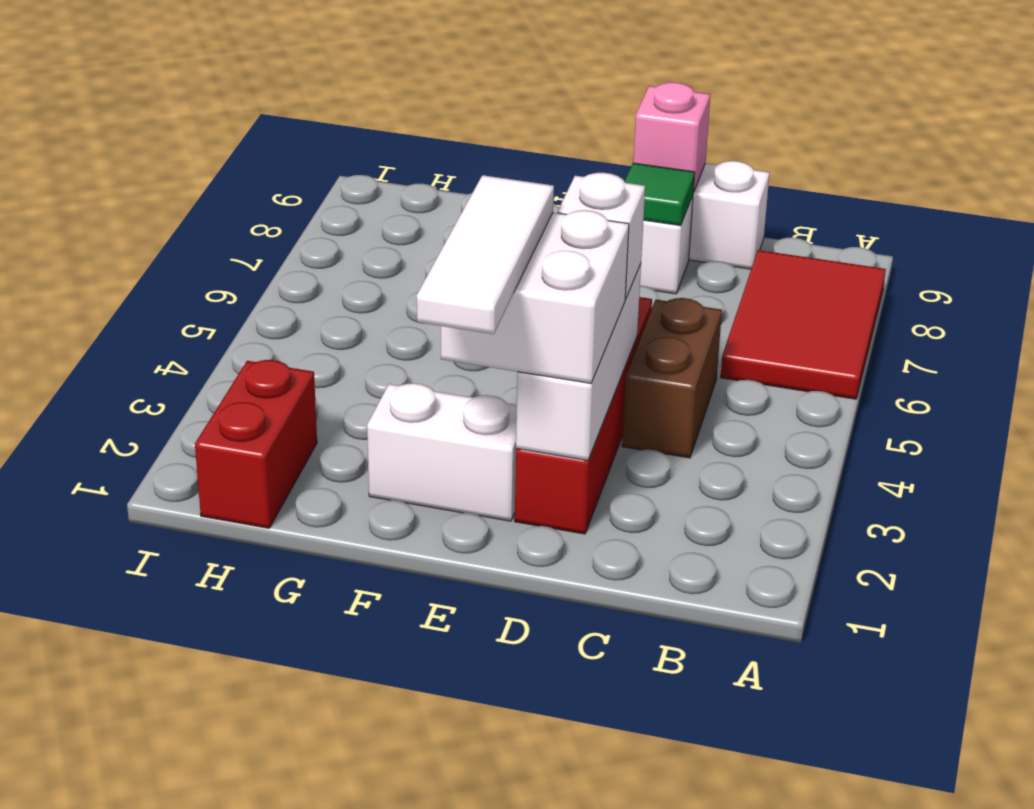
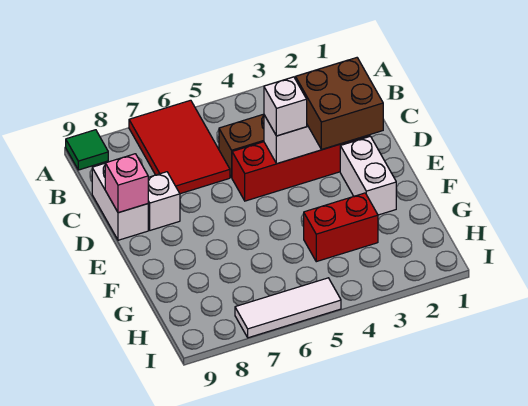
red tile A6:B8 level 1 -> red tile A6:C7 level 1
white brick D2:E3 level 3 -> brown brick D2:E3 level 3
green tile D8 level 2 -> green tile A9 level 1
white tile E1:E3 level 4 -> white tile I5:I7 level 1
red brick H1:H2 level 1 -> red brick G3:G4 level 1

